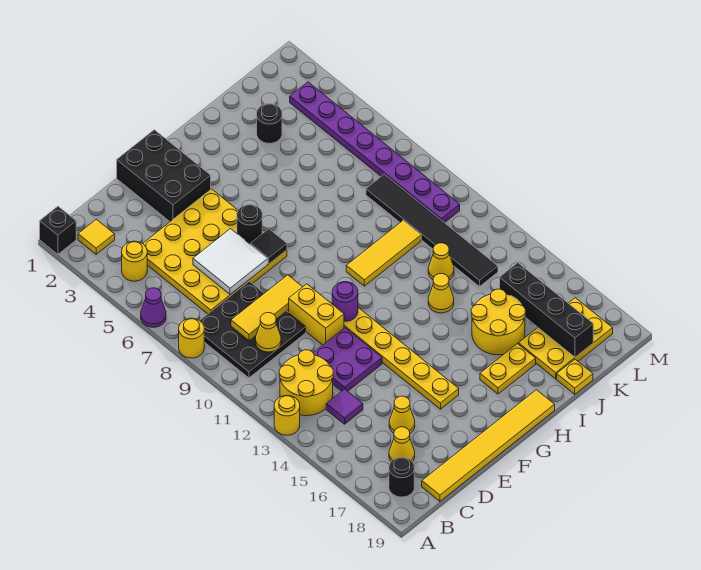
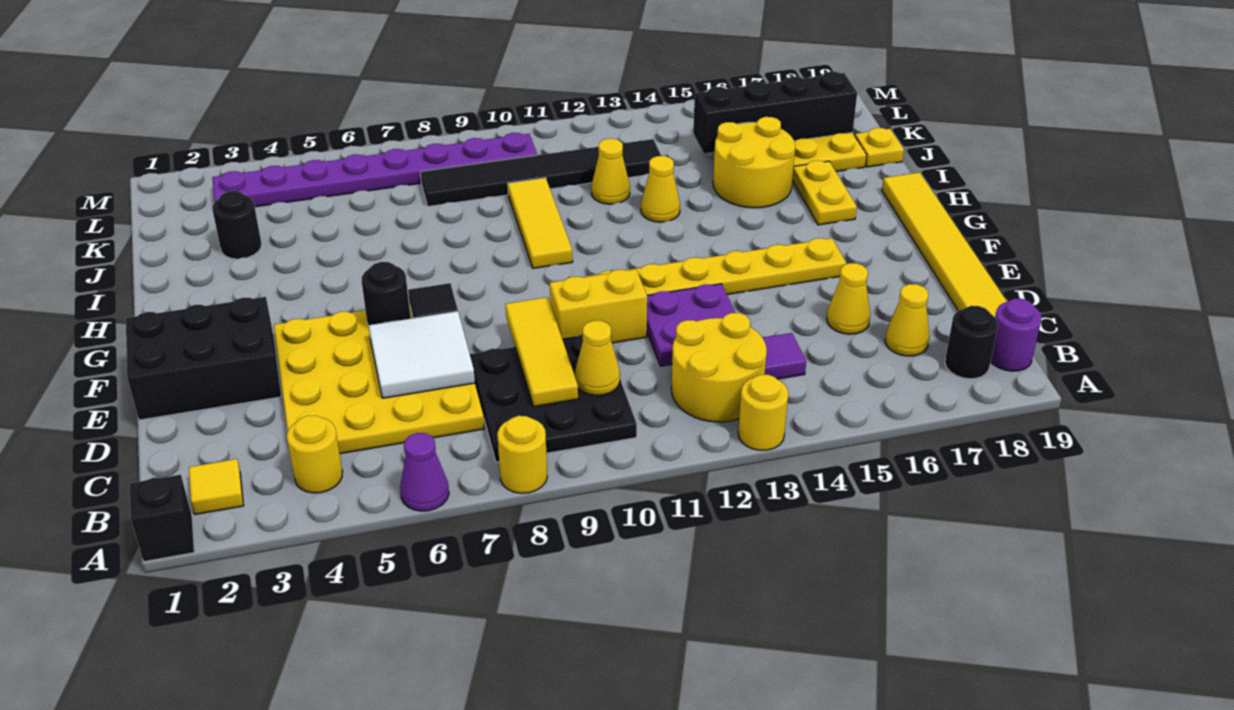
purple round brick F11 level 2 -> purple round brick B19 level 1

